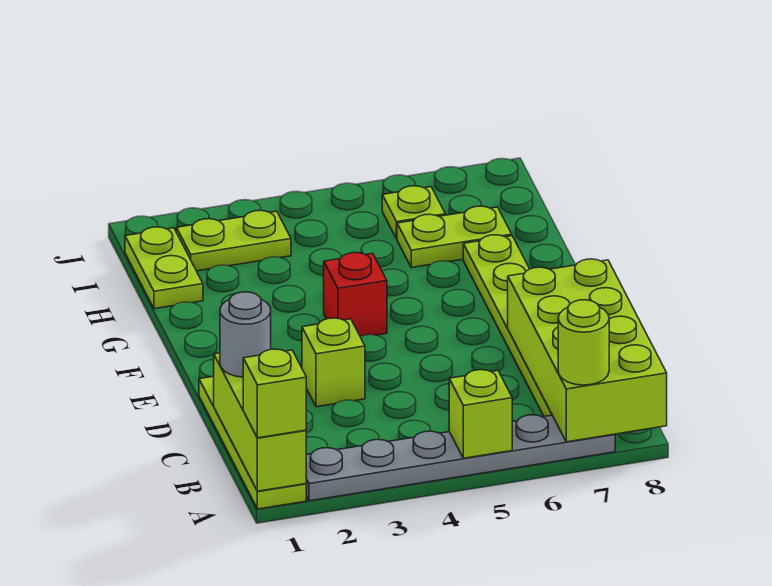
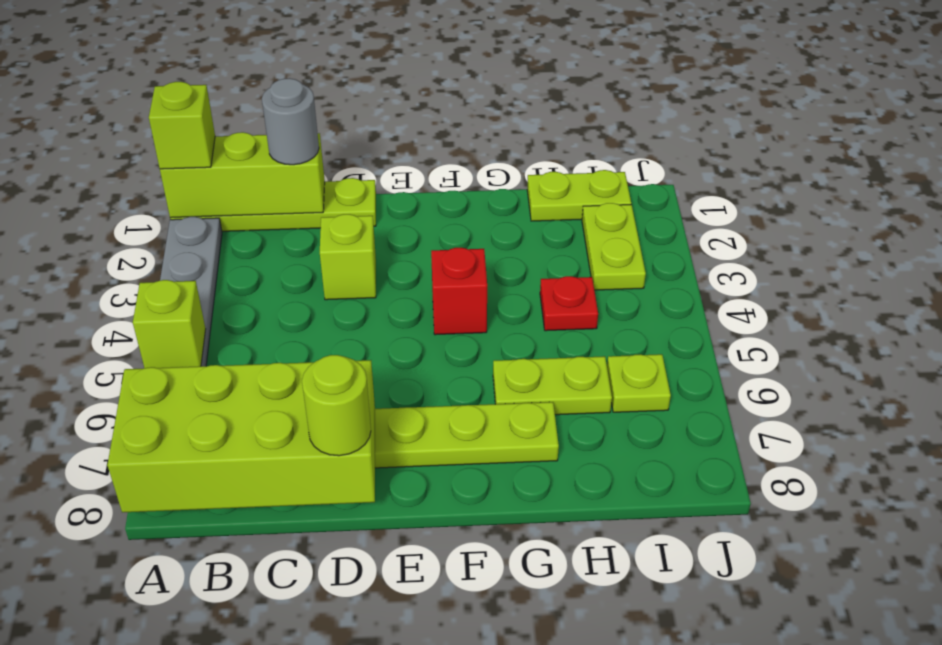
lime round brick A7 level 3 -> lime round brick D8 level 3
none -> red plate H4 level 1
lime plate H6:H7 level 1 -> lime plate G6:H6 level 1

